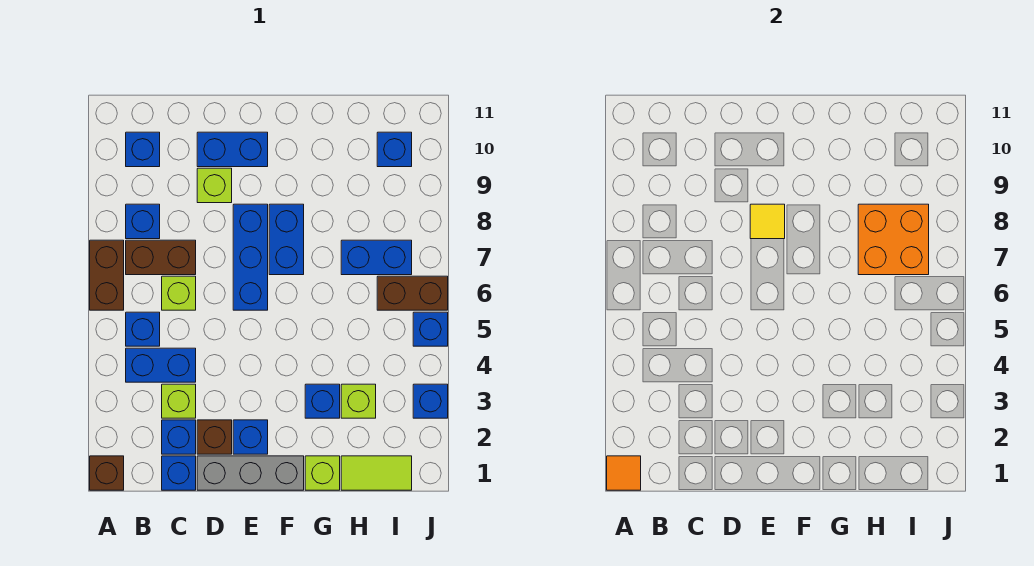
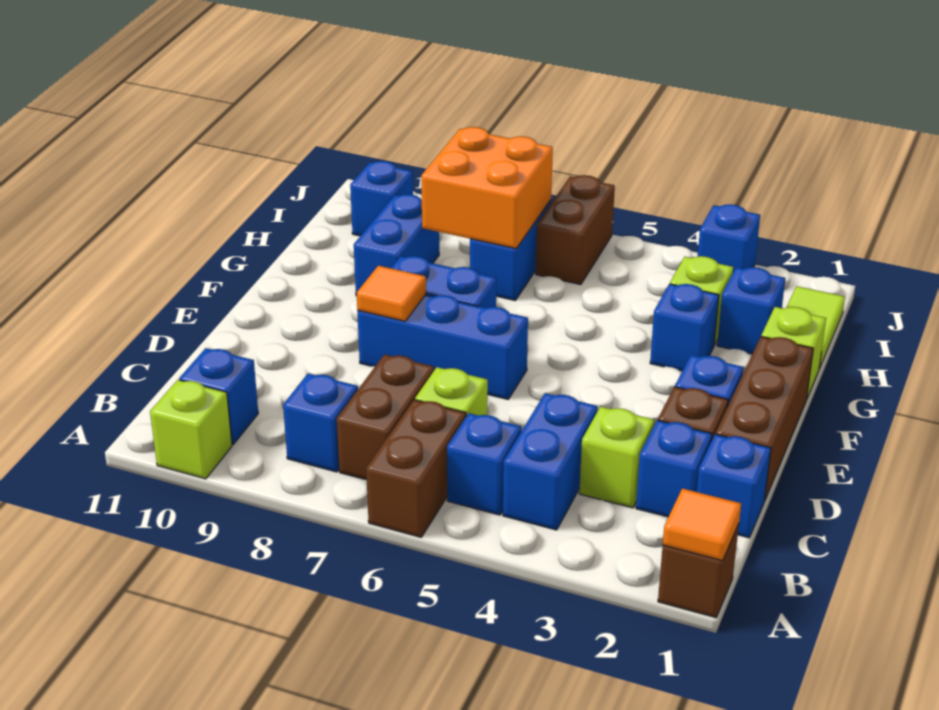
brown brick A6:A7 level 1 -> brown brick A6:B6 level 1
grey brick D1:F1 level 1 -> brown brick D1:F1 level 1
lime brick D9 level 1 -> lime brick A10 level 1
blue brick D10:E10 level 1 -> blue brick G9:H9 level 1
yellow tile E8 level 2 -> orange tile E8 level 2
blue brick J5 level 1 -> blue brick H2 level 1

